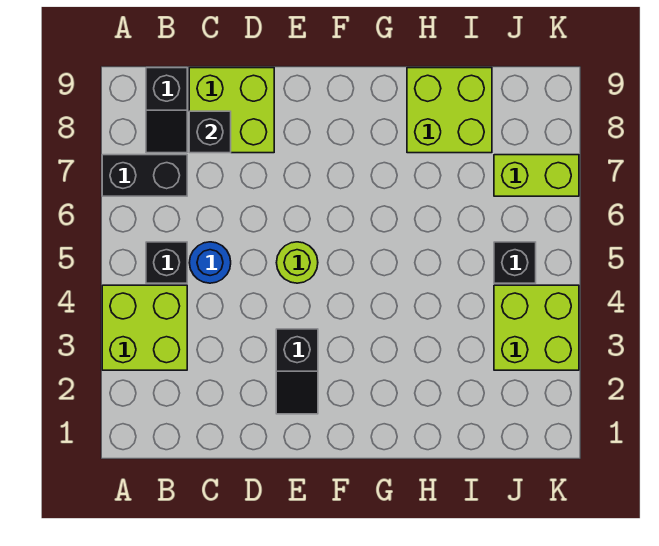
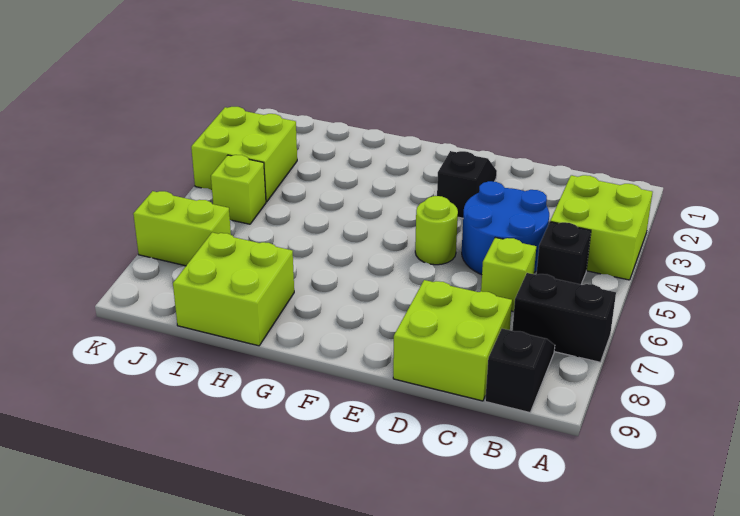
blue round brick C5 level 1 -> blue round brick C4:D5 level 1
none -> lime brick C6 level 1
black brick C8 level 2 -> none
black brick J5 level 1 -> lime brick J5 level 1

